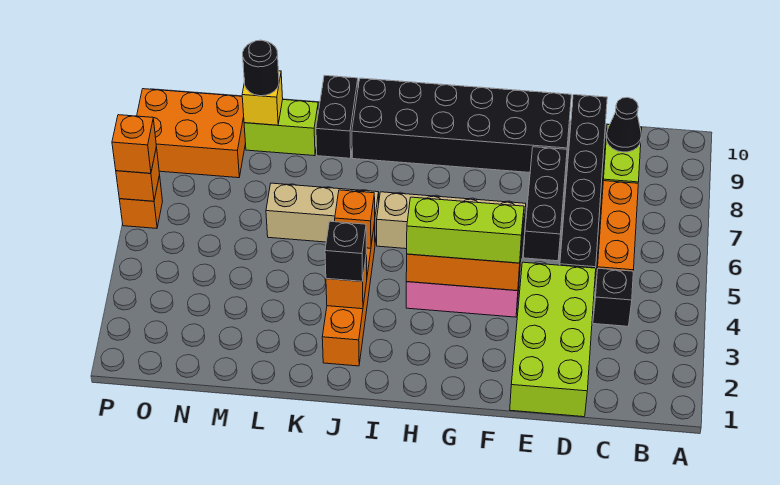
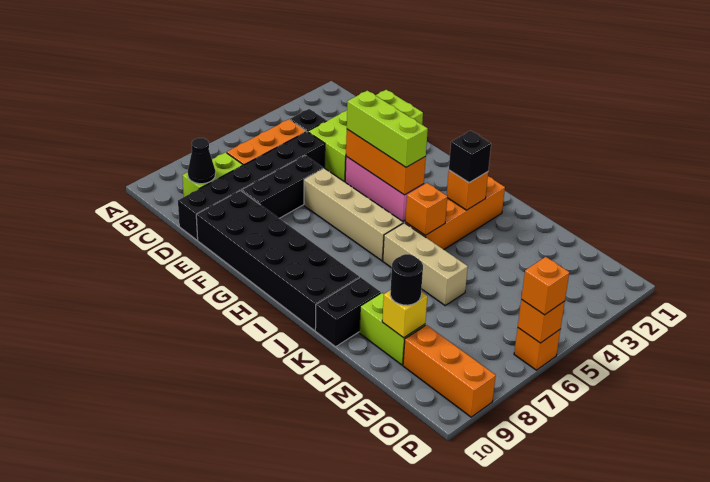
orange brick N8:P9 level 1 -> orange brick N9:P9 level 1

